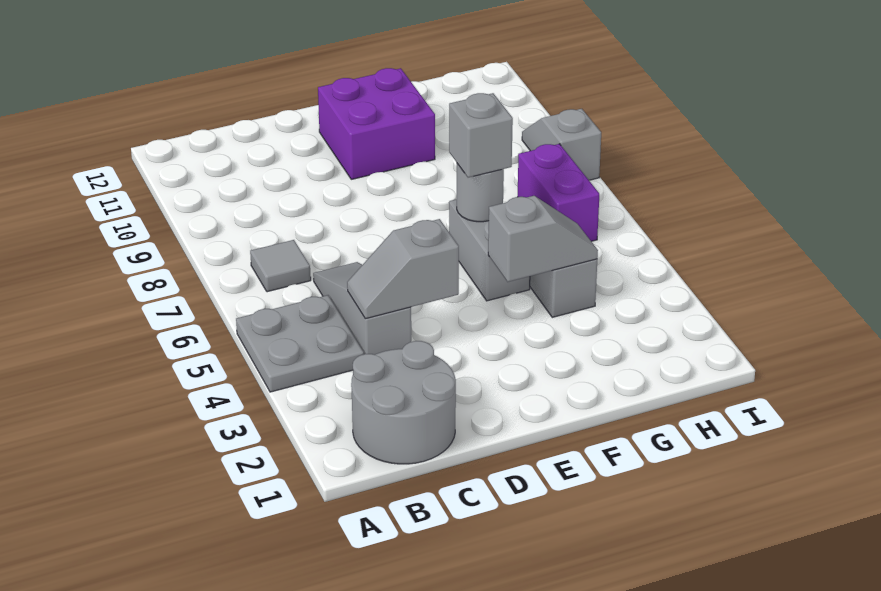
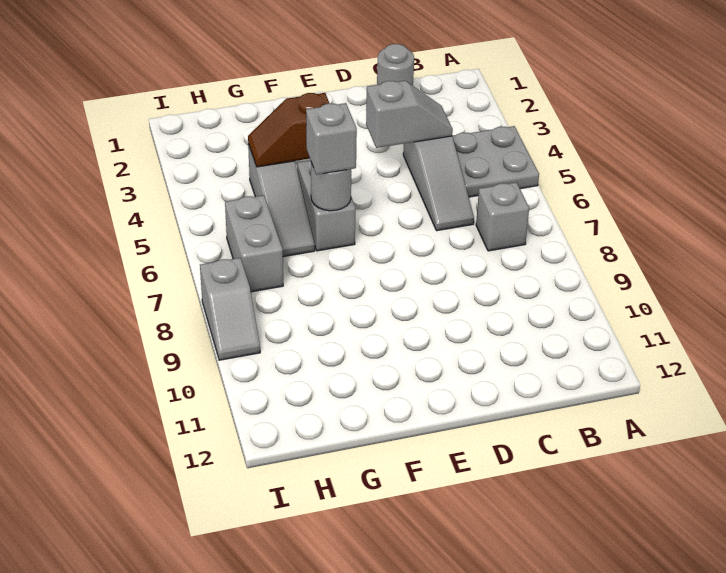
grey round brick B1:C2 level 1 -> grey round brick C1 level 1
grey tile B7 level 1 -> grey brick B7 level 1
purple brick E10:F11 level 1 -> none
grey slope F4:G4 level 2 top F -> brown slope F4:G4 level 2 top F
purple brick H6:H7 level 1 -> grey brick H6:H7 level 1

